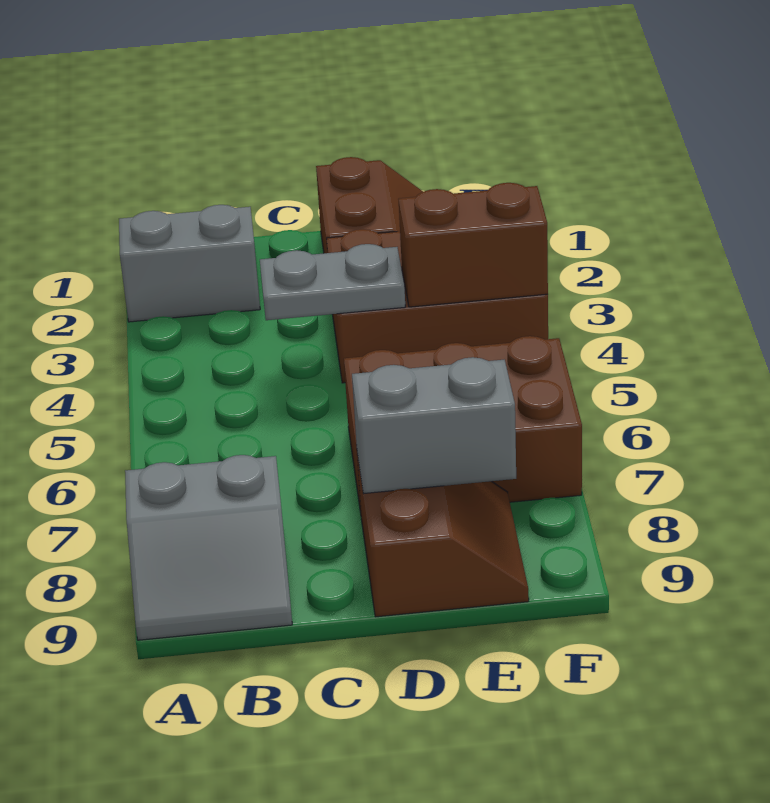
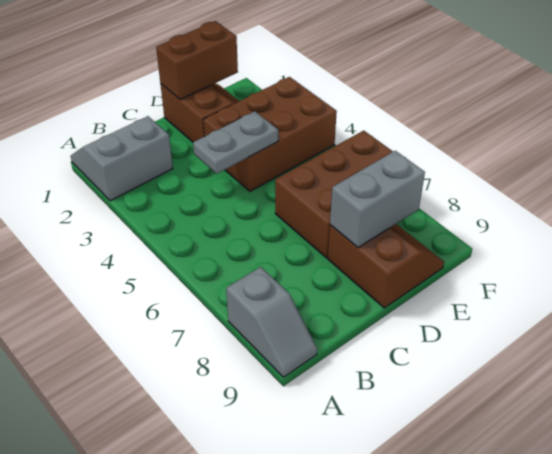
grey slope A8:B9 level 1 top 8 -> grey slope A8:A9 level 1 top 8
brown brick E4:F4 level 2 -> brown brick D1:E1 level 2

